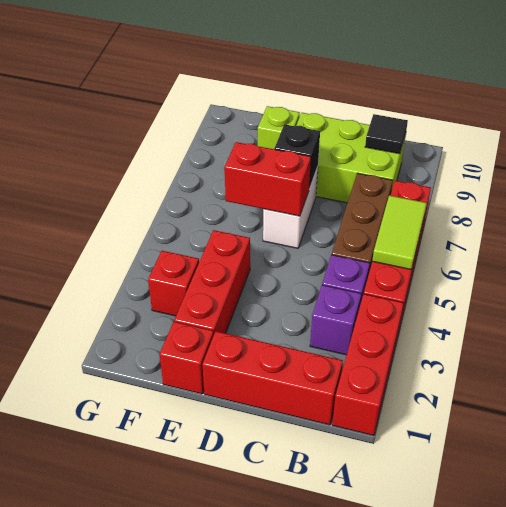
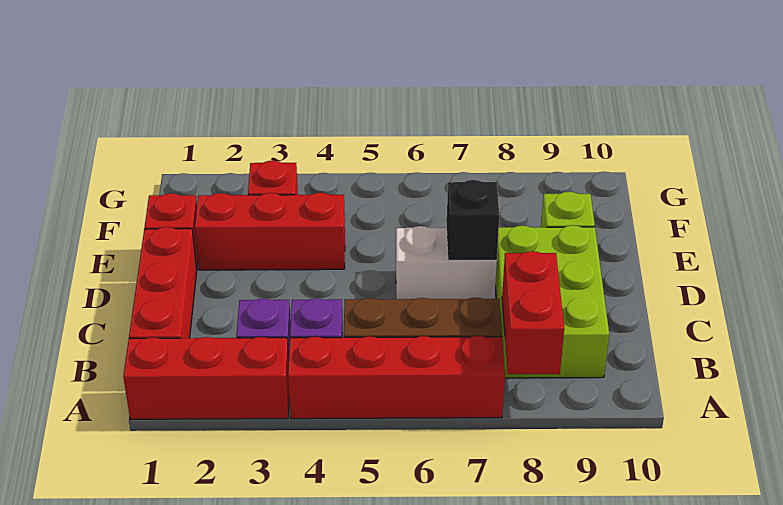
lime tile A5:A6 level 2 -> none
black tile B9 level 2 -> none
red brick D6:E6 level 2 -> red brick A8:B8 level 2

